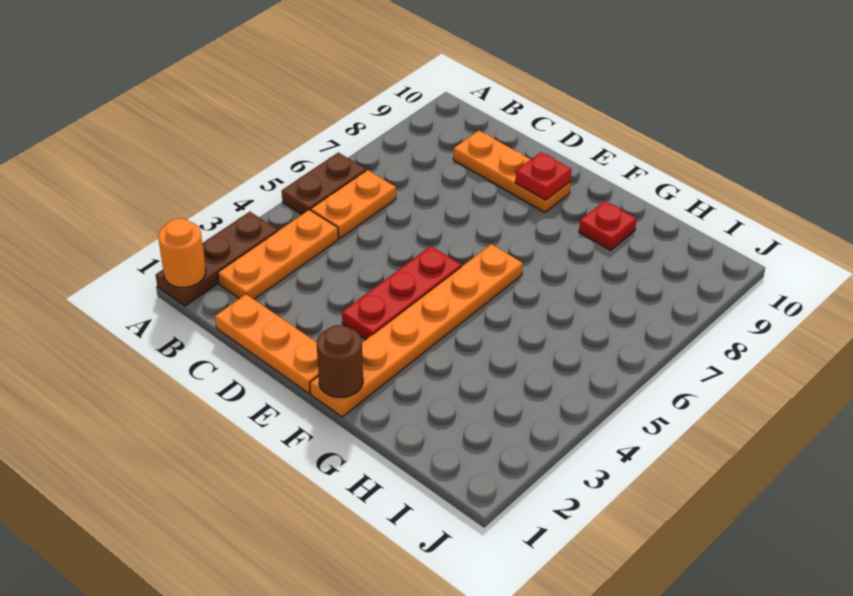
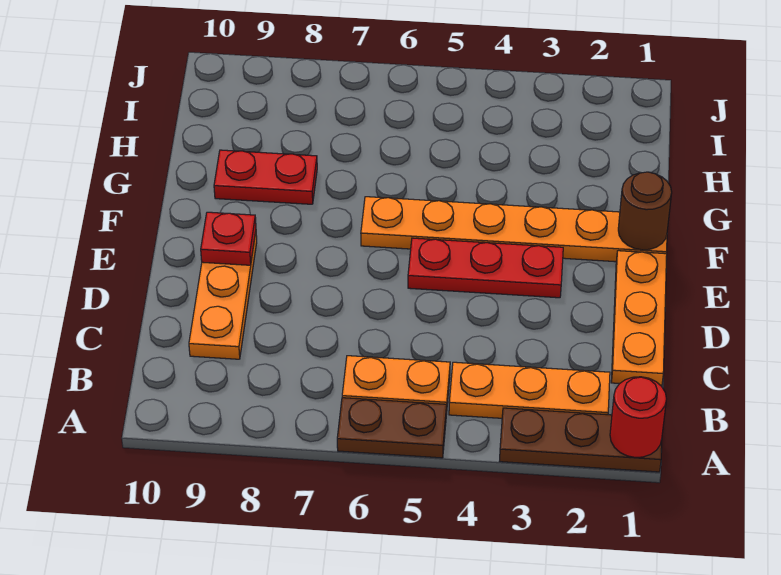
orange round brick A1 level 2 -> red round brick A1 level 2
red plate G9 level 1 -> red plate G8:G9 level 1

